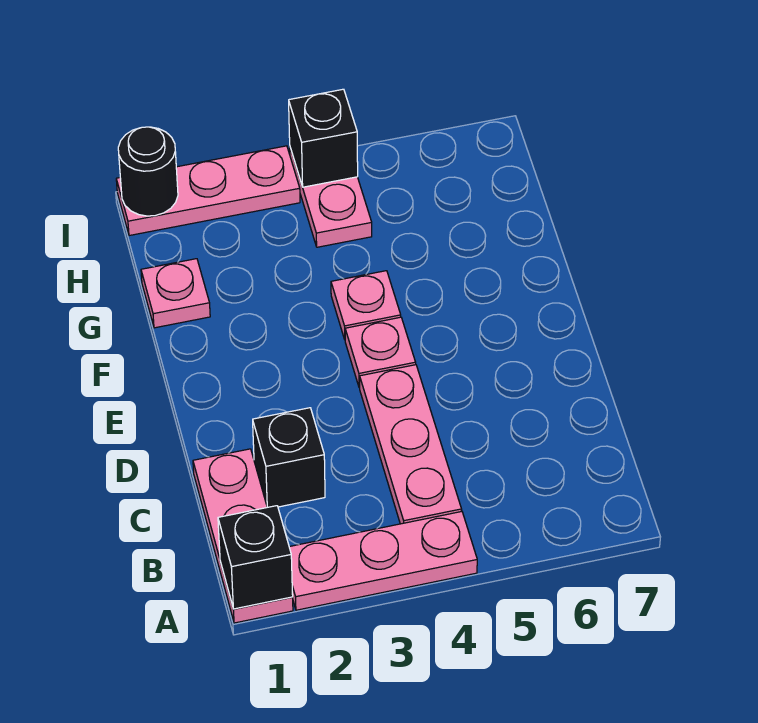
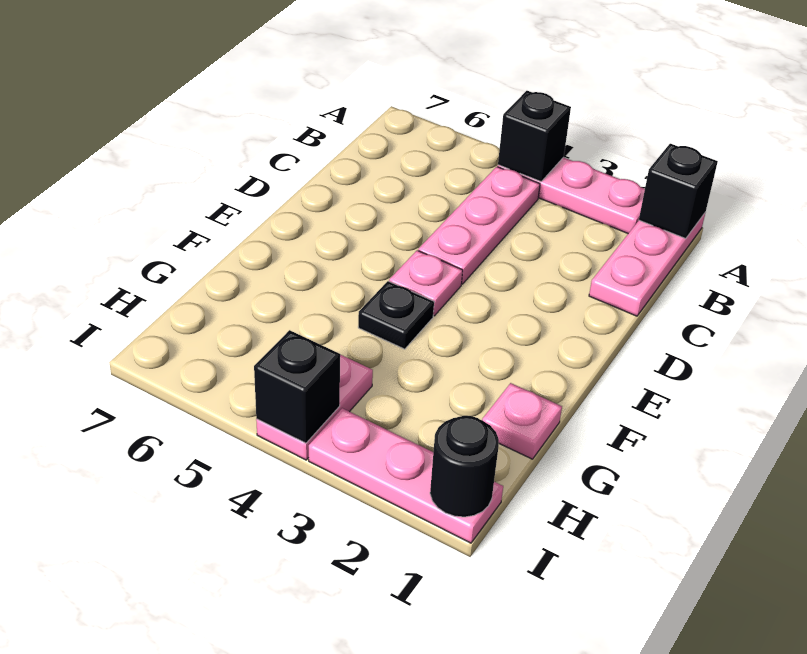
black brick C2 level 1 -> black brick A4 level 2
pink plate F4 level 1 -> black plate F4 level 1

